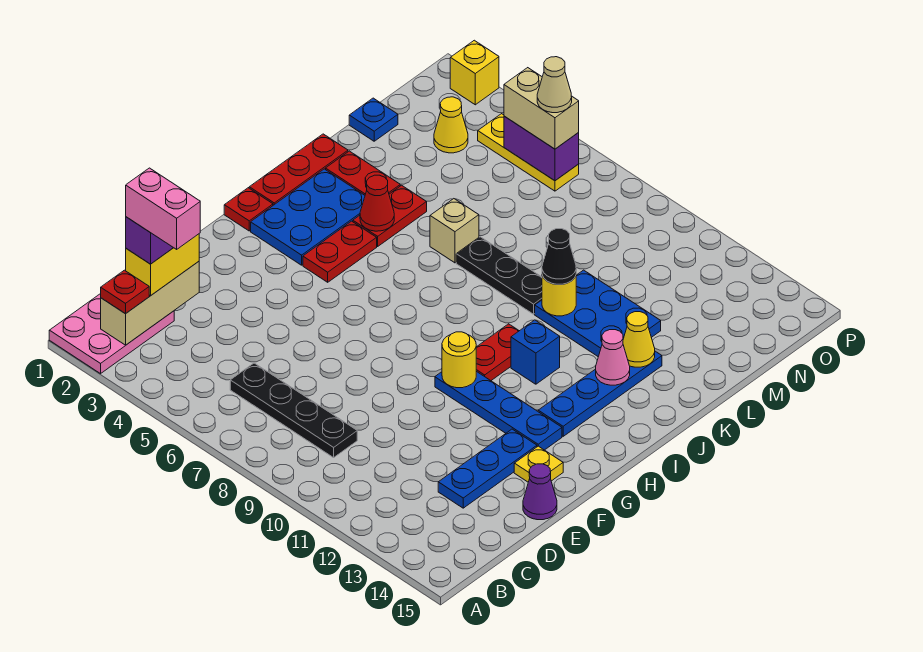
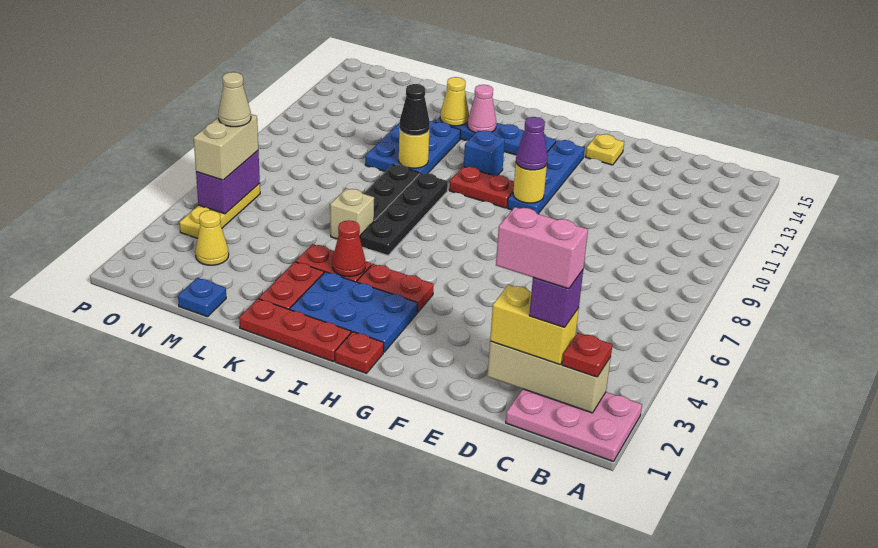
pink brick C2:C3 level 5 -> pink brick C2:D2 level 5
black plate C6:C9 level 1 -> black plate J6:J9 level 1
blue plate D13:F13 level 1 -> none
purple cone E15 level 1 -> purple cone G10 level 3
yellow brick P2 level 1 -> none

